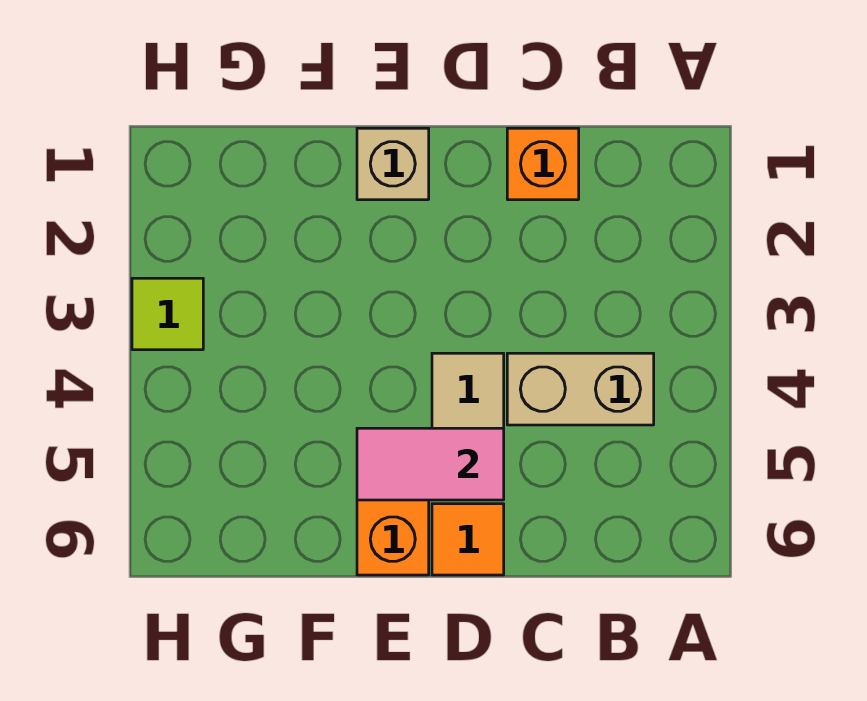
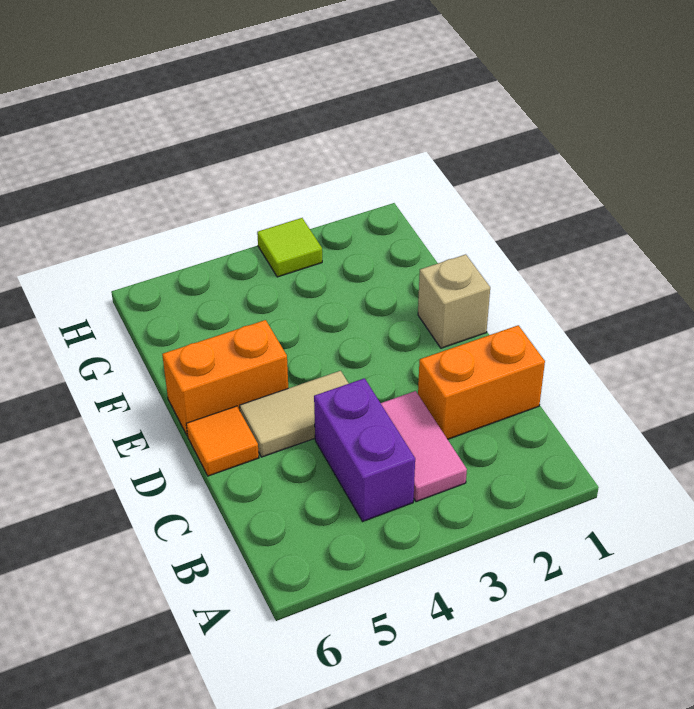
tan brick B4:C4 level 1 -> purple brick B4:C4 level 1
orange brick C1 level 1 -> orange brick C1:C2 level 1
pink tile D5:E5 level 2 -> pink tile B3:C3 level 1

